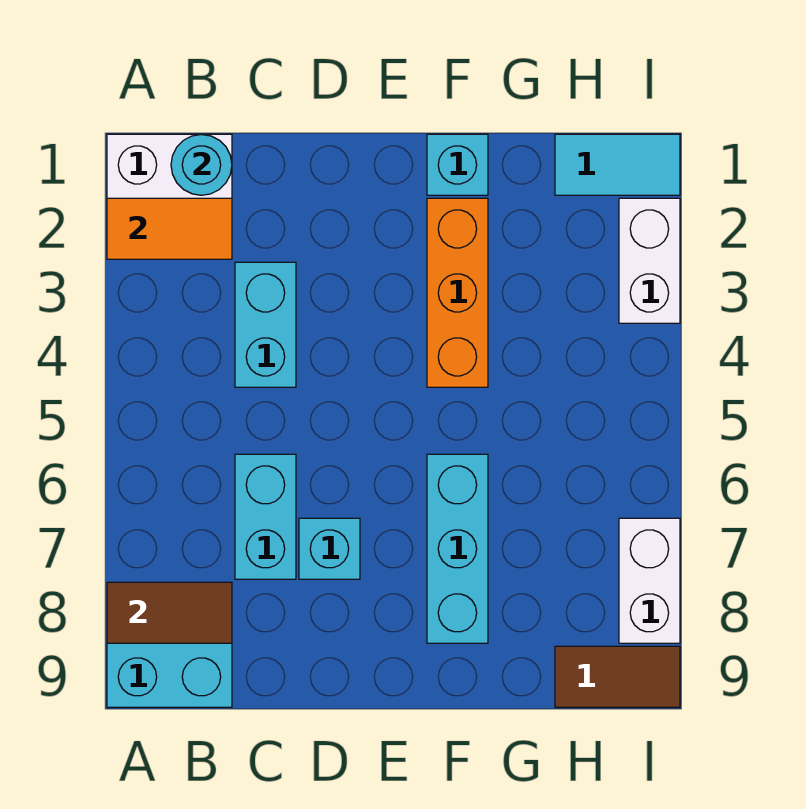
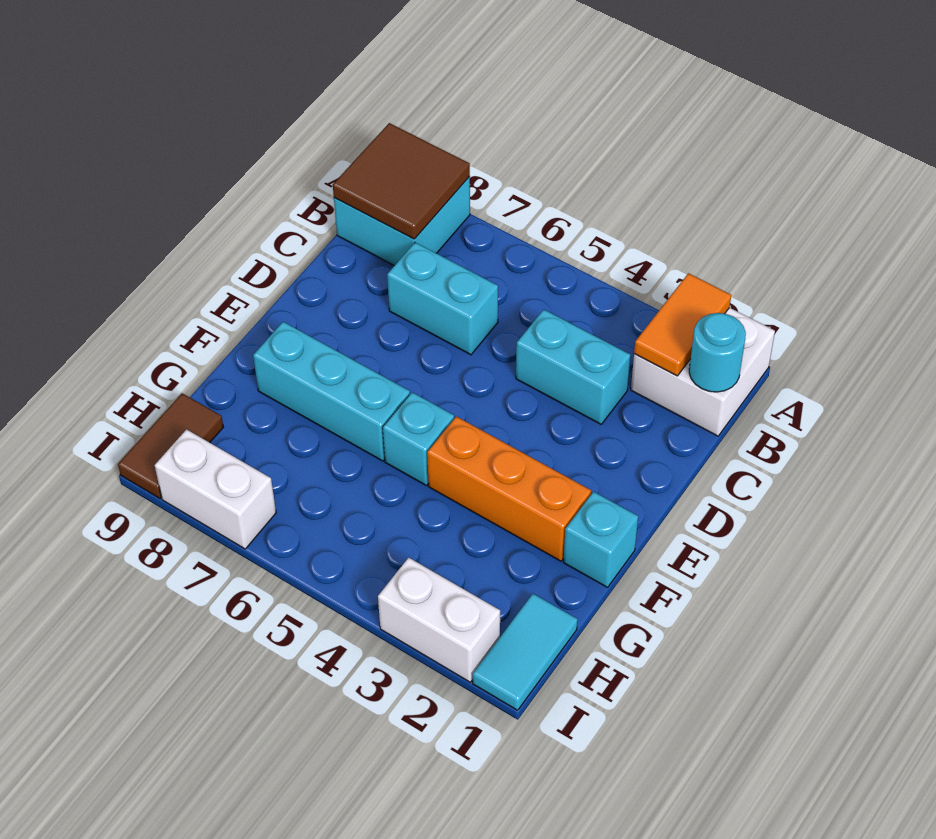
brown tile A8:B8 level 2 -> brown tile A8:B9 level 2
cyan brick D7 level 1 -> cyan brick F5 level 1

